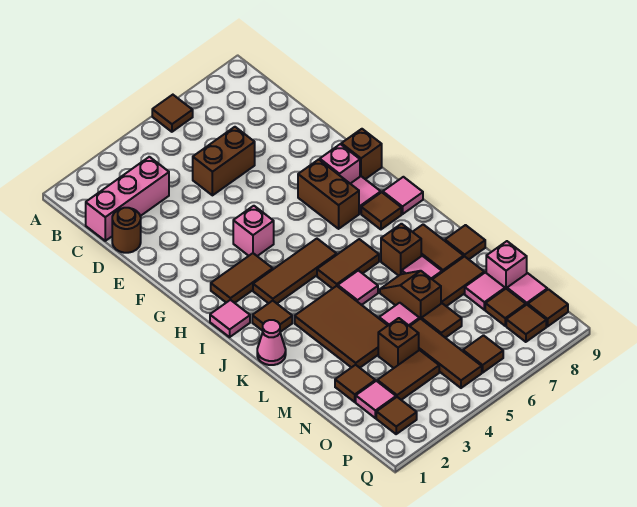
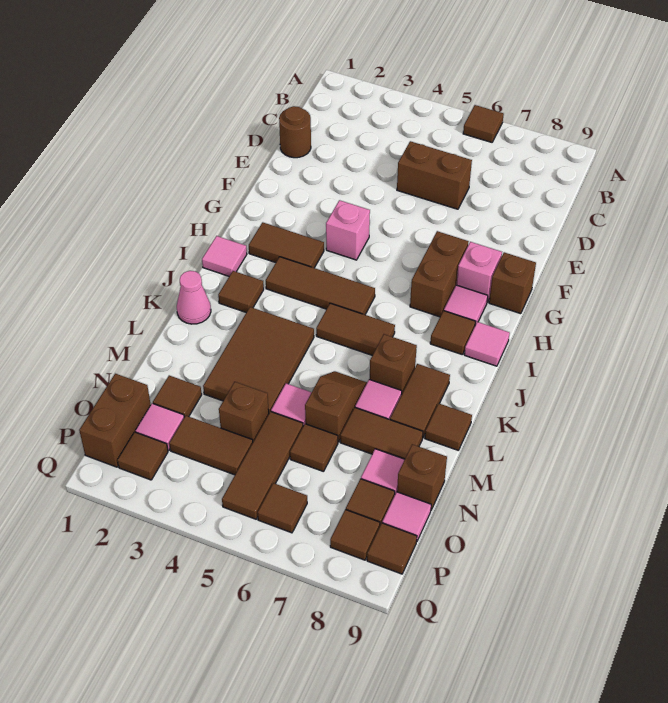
pink brick C1:C3 level 1 -> none
pink tile K5 level 1 -> none
pink brick N9 level 1 -> brown brick N9 level 1
none -> brown brick O1:P1 level 1

